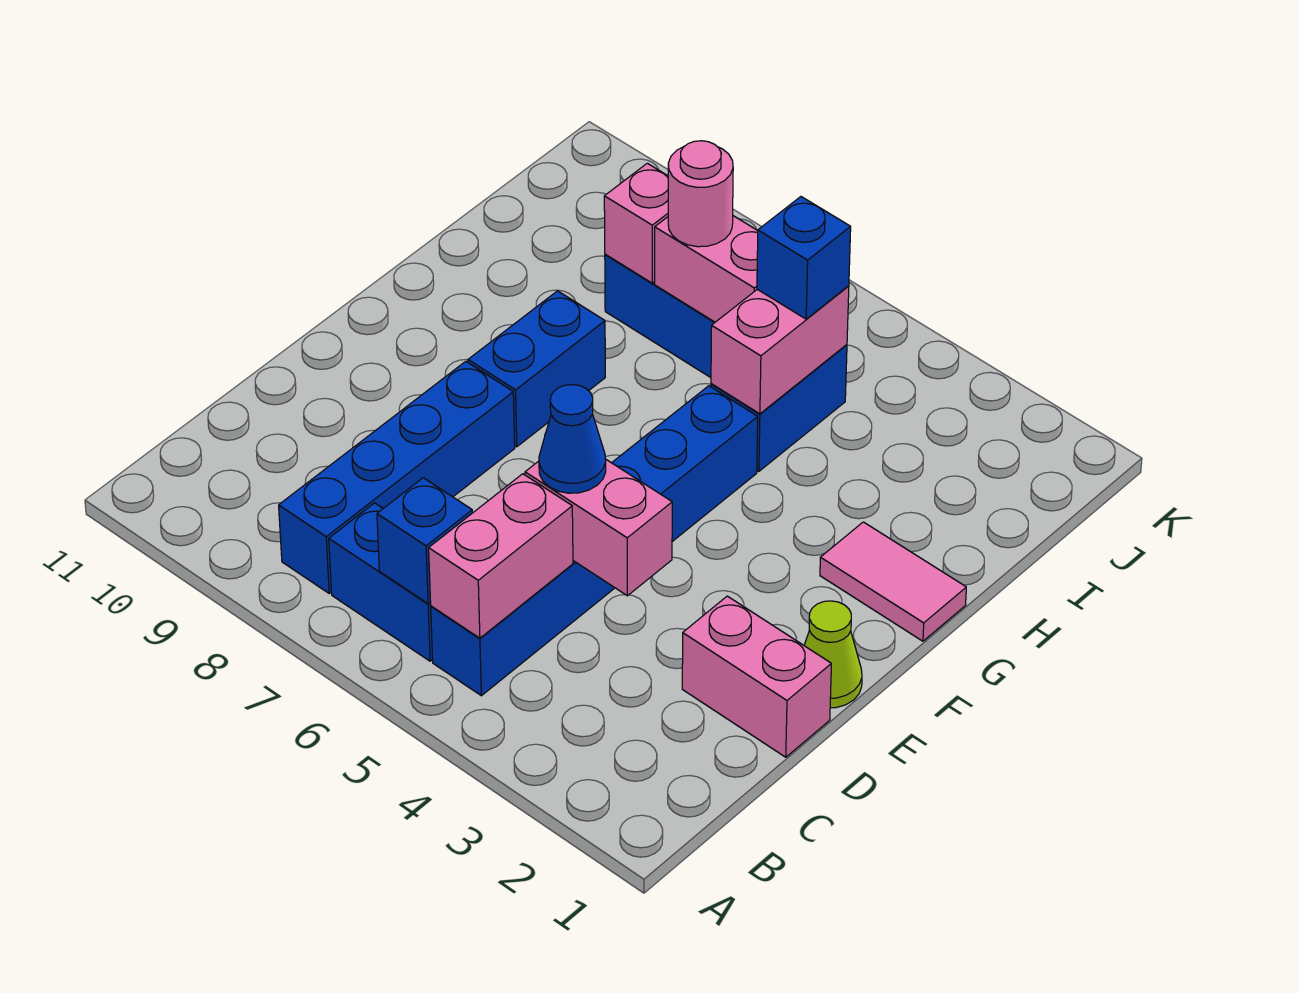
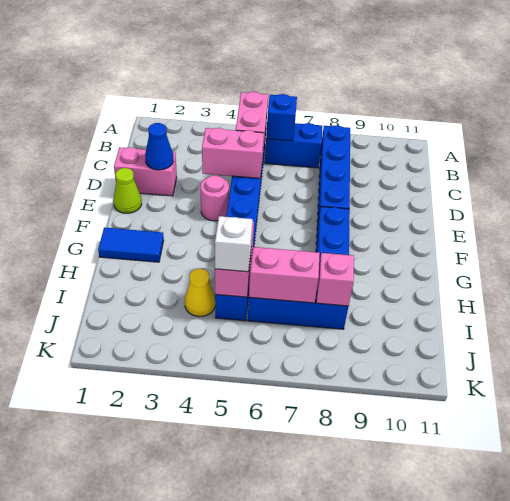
blue cone D5 level 3 -> blue cone D2 level 2
pink tile G1:G2 level 1 -> blue tile G1:G2 level 1
none -> yellow cone I4 level 1
blue brick I5 level 3 -> white brick I5 level 3
pink round brick I7 level 3 -> pink round brick E4 level 1

